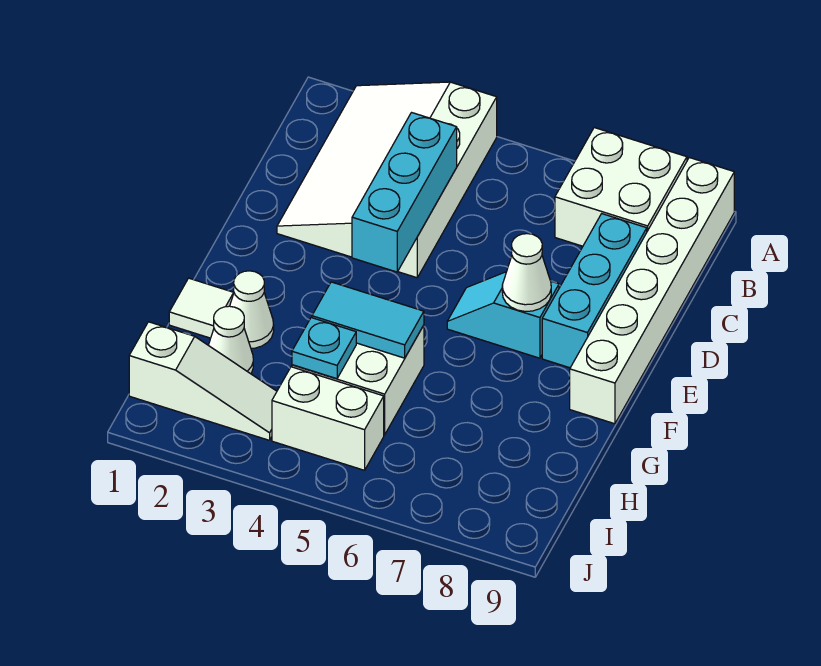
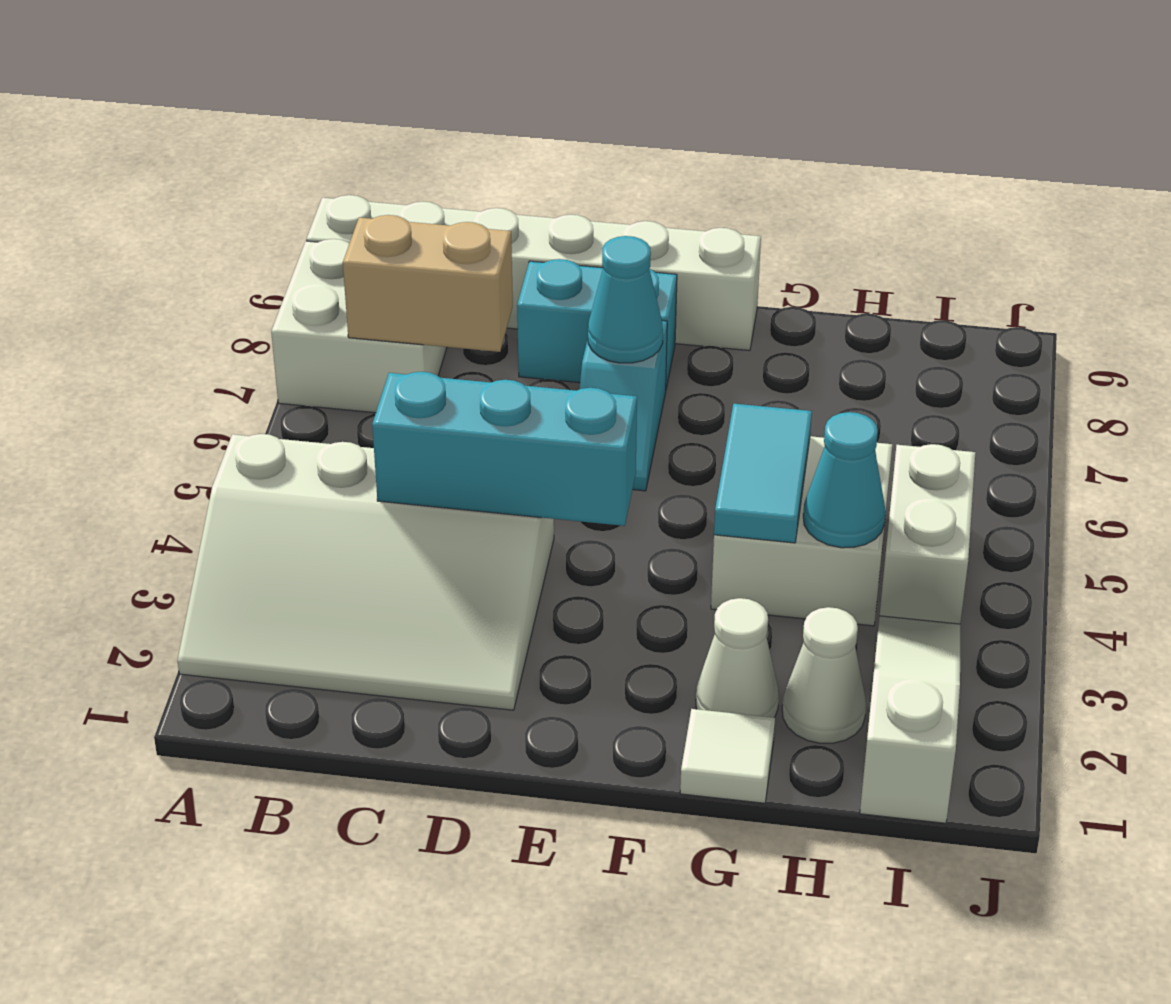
none -> tan brick B7:C7 level 2
cyan brick C8:E8 level 1 -> cyan brick D8:E8 level 1
white cone E7 level 2 -> cyan cone E7 level 2
cyan plate H4 level 2 -> cyan cone H4 level 2

